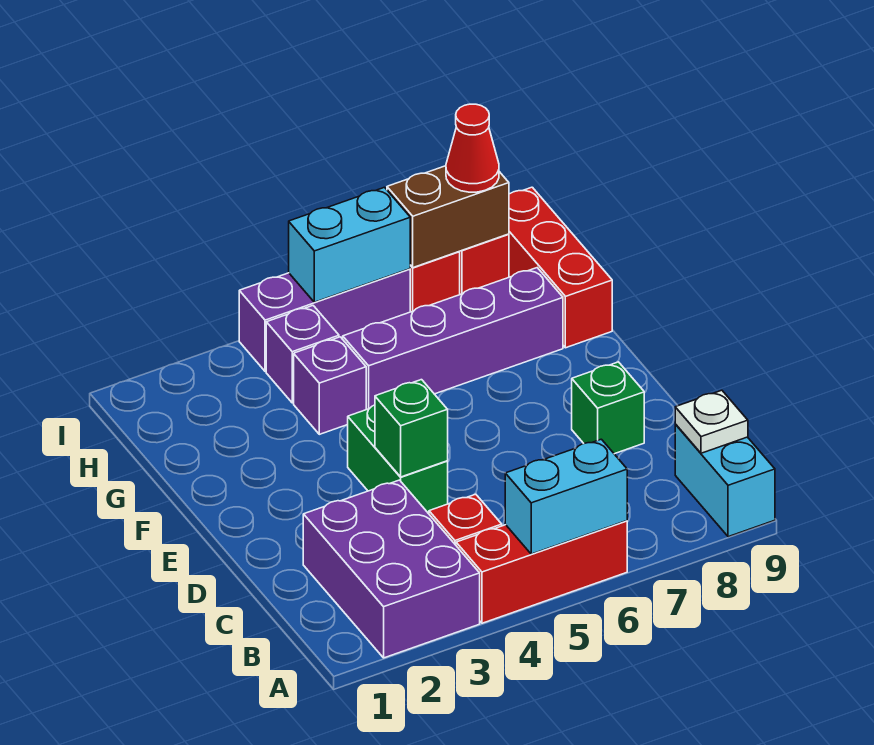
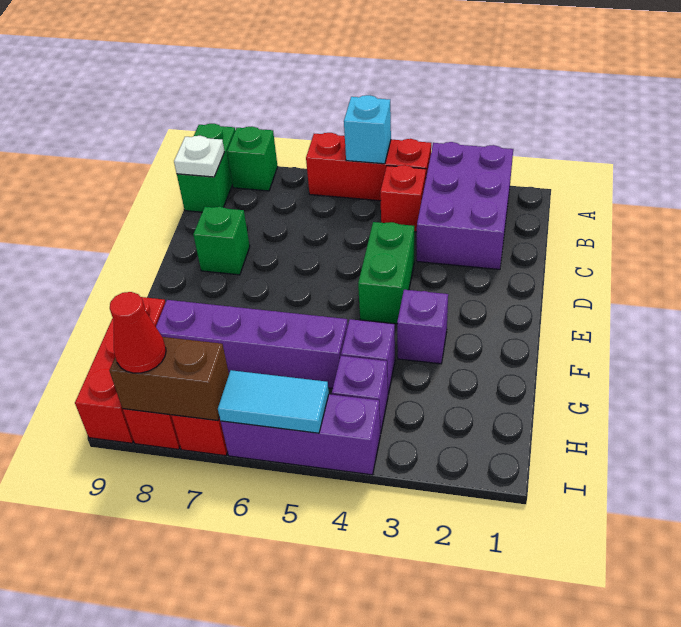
cyan brick A5:A6 level 2 -> cyan brick A5 level 2
cyan brick A9:B9 level 1 -> green brick A9:B9 level 1
green brick D4 level 2 -> green brick A8 level 1
none -> purple brick F3 level 1
cyan brick I5:I6 level 2 -> cyan tile I5:I6 level 2

